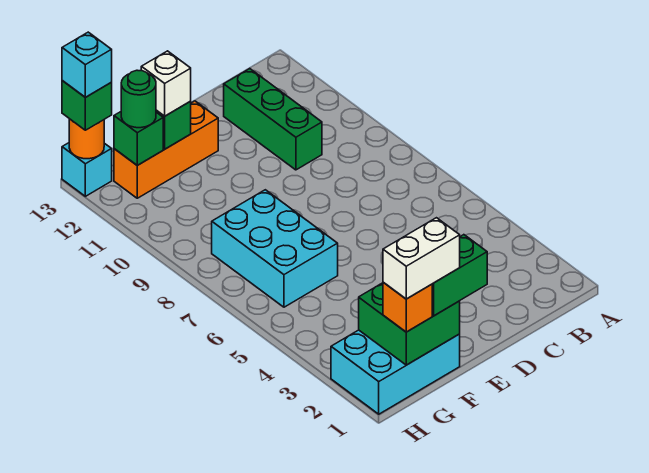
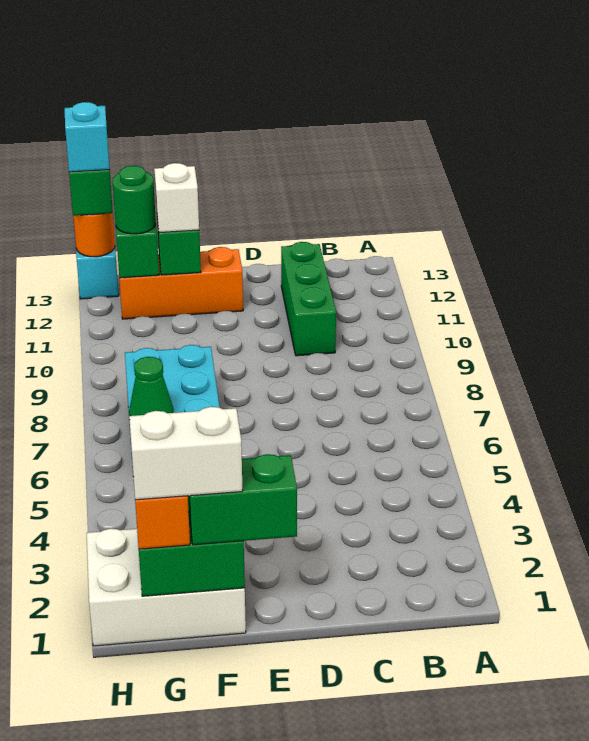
cyan brick F1:H2 level 1 -> white brick F1:H2 level 1
none -> green cone G6 level 2

